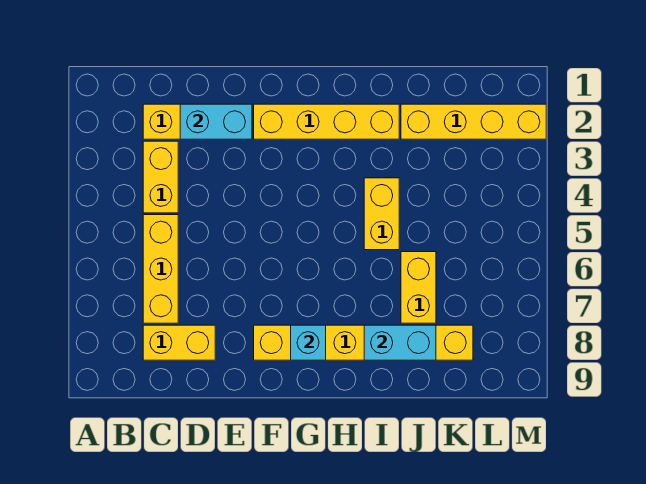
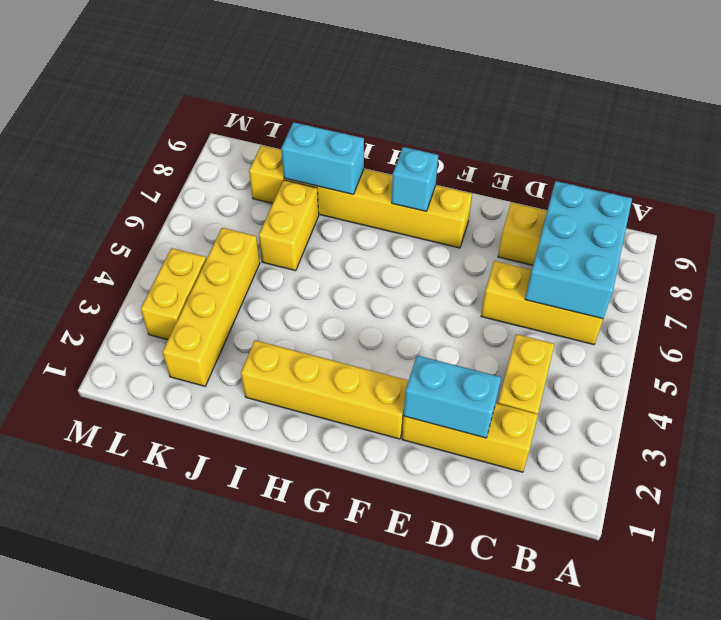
none -> cyan brick B6:C8 level 2
yellow brick C5:C7 level 1 -> yellow brick B6:D6 level 1
yellow brick I4:I5 level 1 -> yellow brick L3:L4 level 1
yellow brick J2:M2 level 1 -> yellow brick K2:K5 level 1

